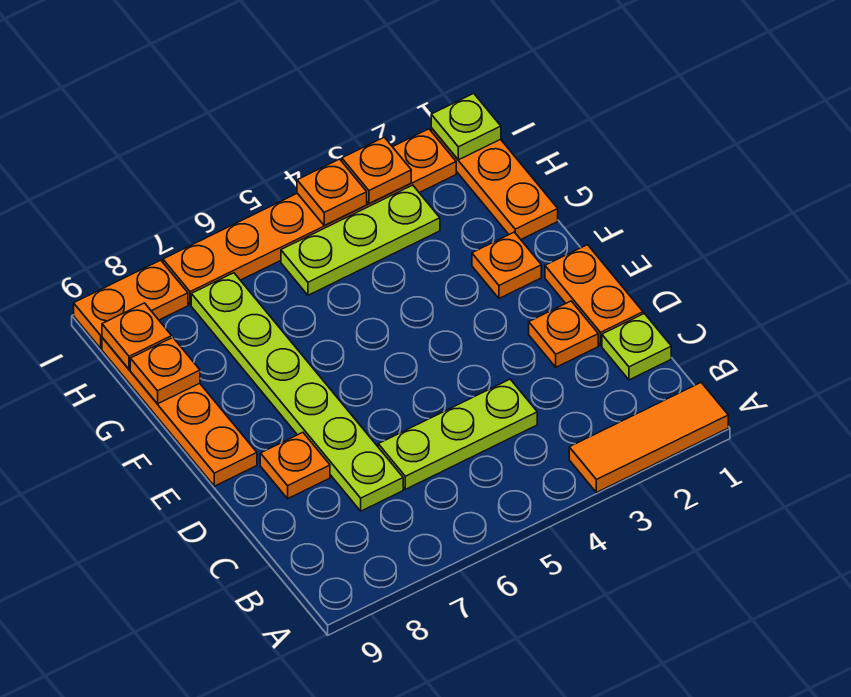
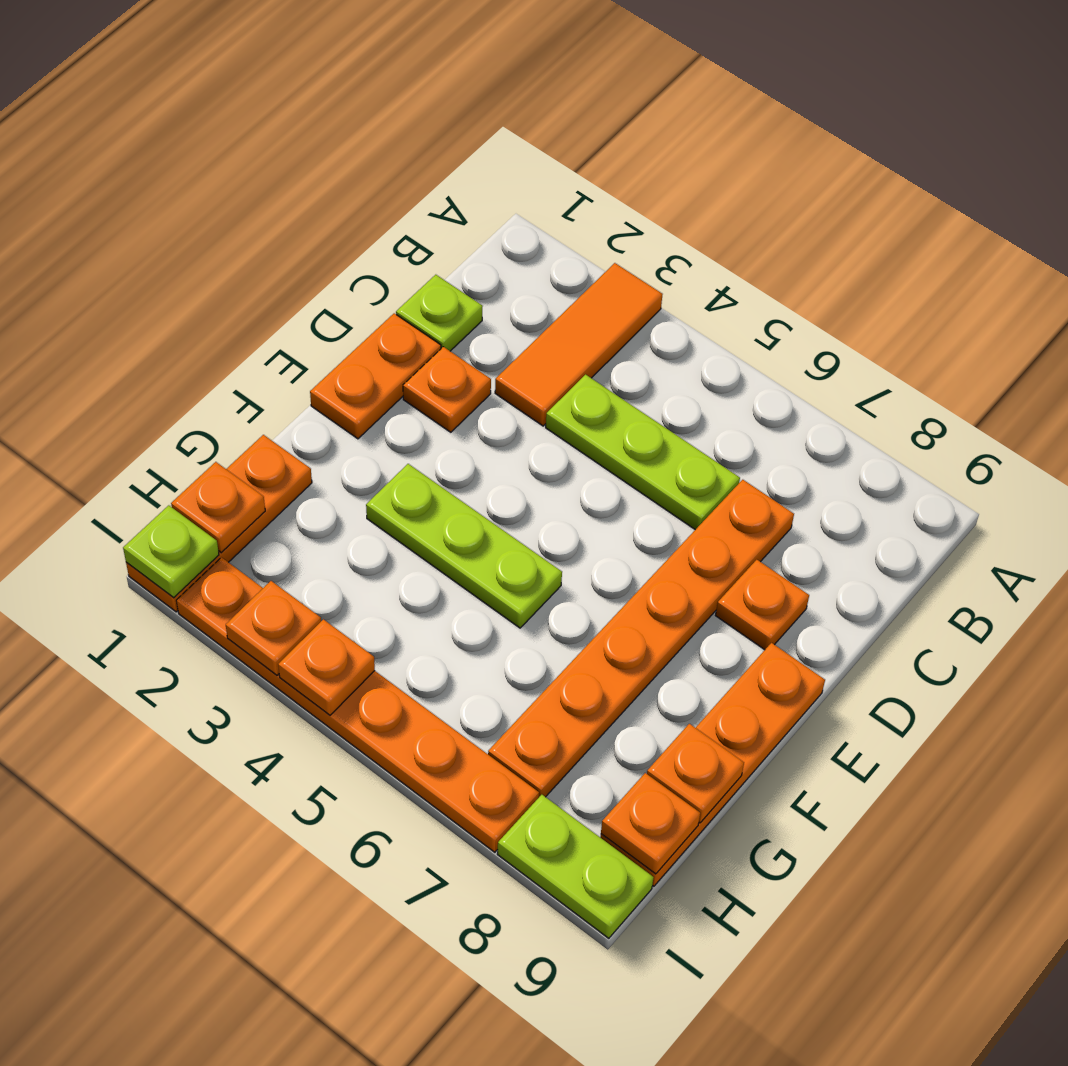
orange tile A1:A3 level 1 -> orange tile A3:C3 level 1
lime plate C7:H7 level 1 -> orange plate C7:H7 level 1
orange plate F2 level 1 -> orange plate H1 level 2
lime plate H3:H5 level 1 -> lime plate F3:F5 level 1
orange plate I8:I9 level 1 -> lime plate I8:I9 level 1

